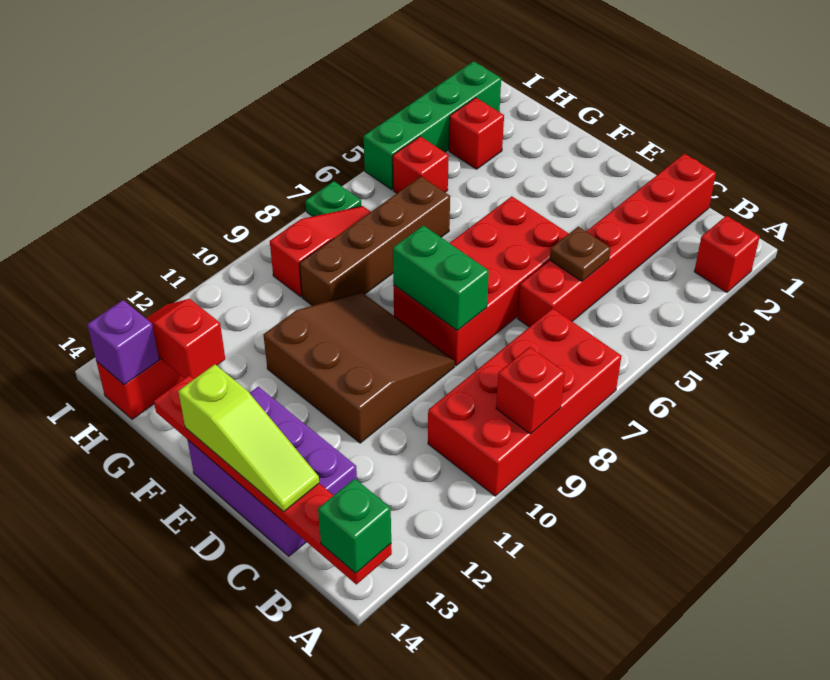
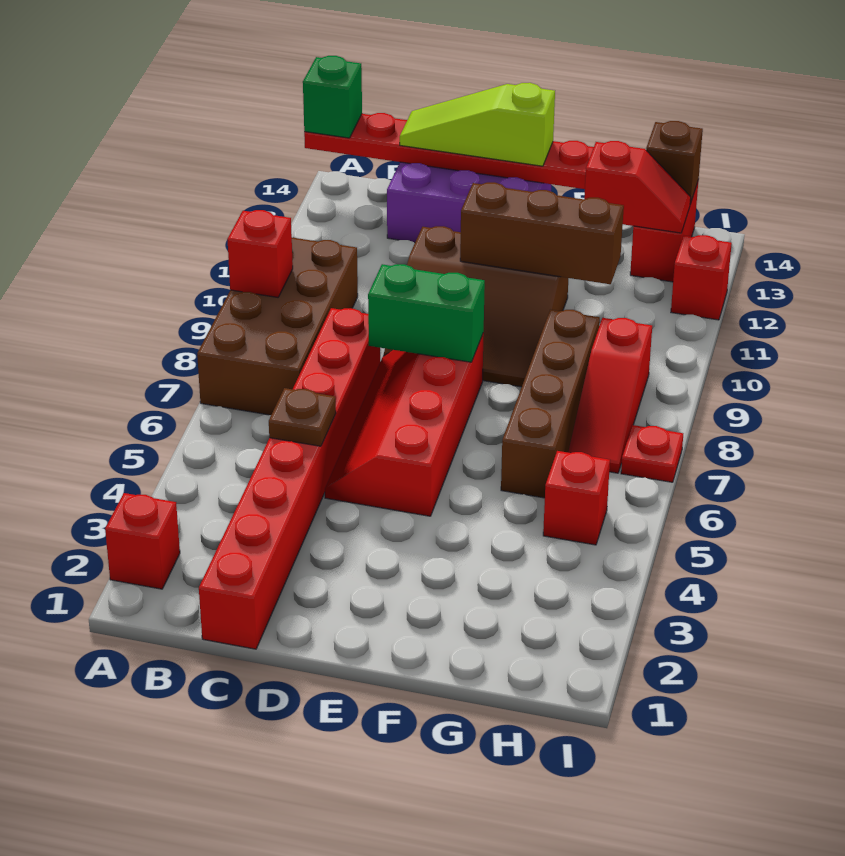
red brick A7:B10 level 1 -> brown brick A7:B10 level 1
red brick C1:C6 level 1 -> red brick C1:C8 level 1
red brick D5:E8 level 1 -> red slope D5:E8 level 1 top E
none -> brown brick E11:G11 level 2
red brick H3 level 1 -> red brick I12 level 1
purple brick H14 level 2 -> brown brick H14 level 2
green brick I2:I5 level 1 -> none
green plate I7 level 1 -> red plate I7 level 1

